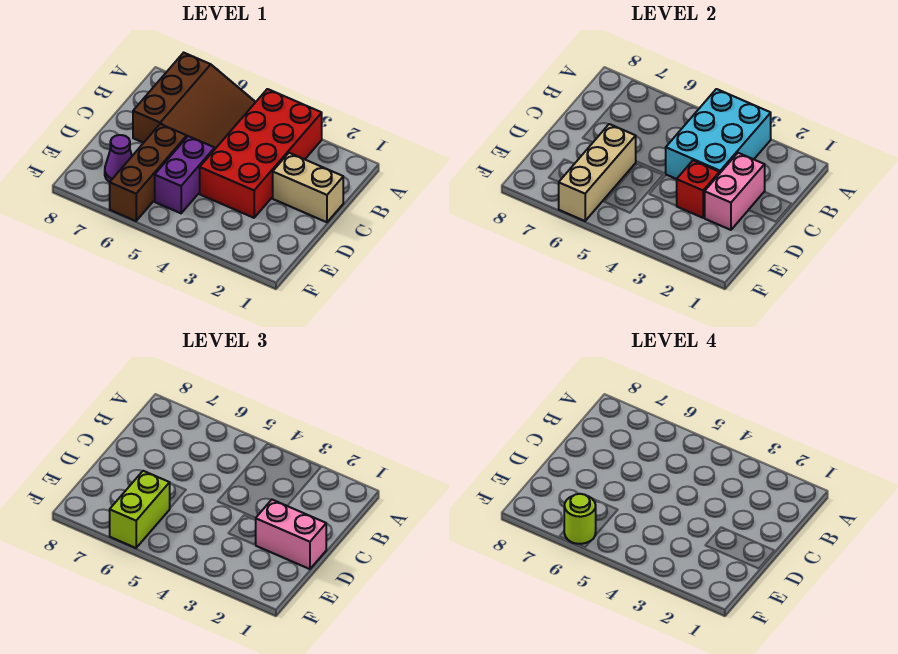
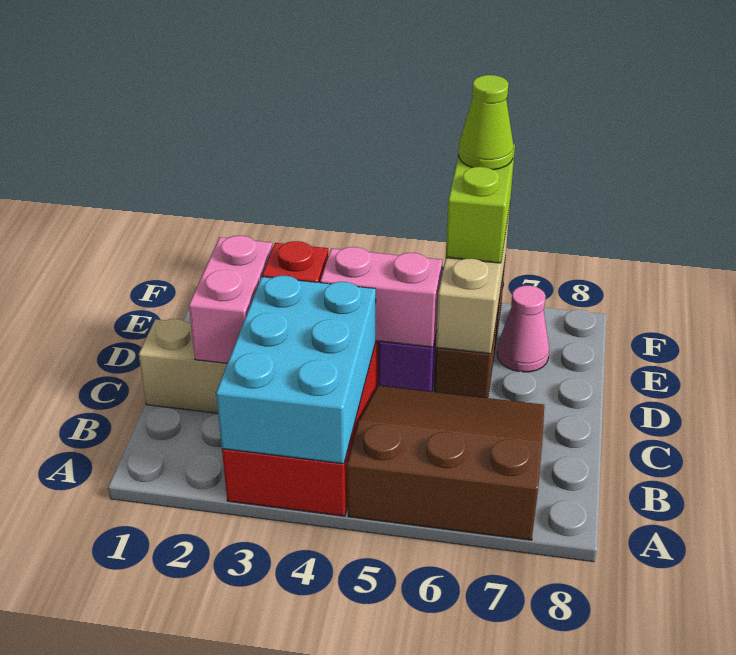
brown slope A5:C7 level 1 top 7 -> brown slope A5:C7 level 1 top A
pink brick D1:D2 level 3 -> pink brick D4:D5 level 2
purple cone E7 level 1 -> pink cone E7 level 1
lime round brick F6 level 4 -> lime cone F6 level 4

